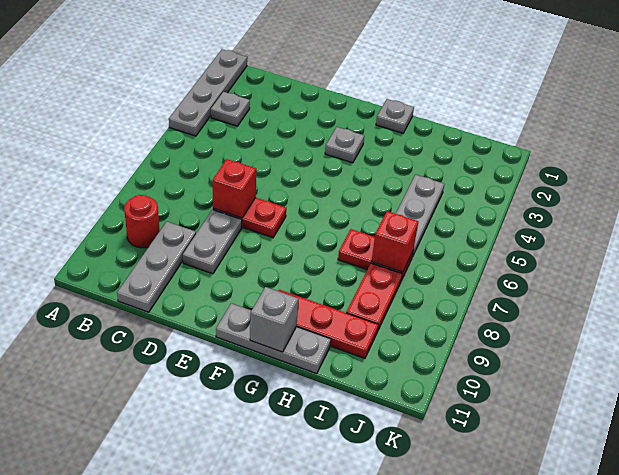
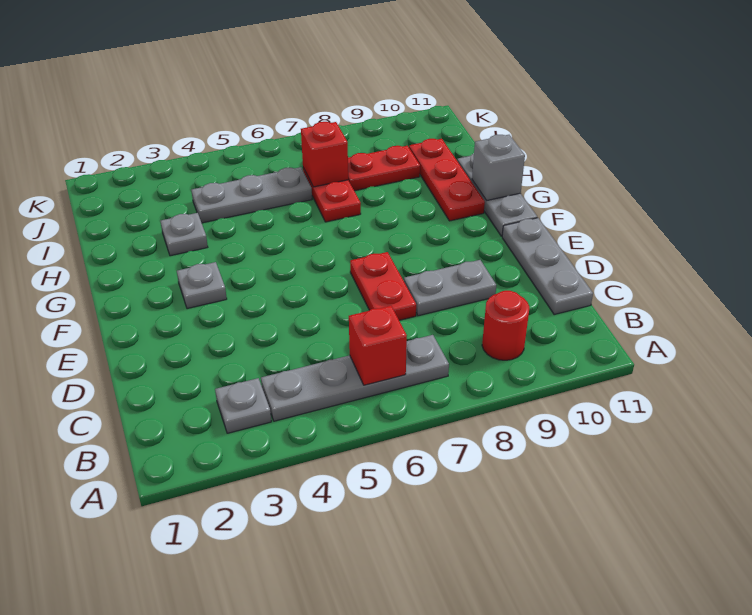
grey plate A1:A4 level 1 -> grey plate B4:B7 level 1
grey plate C9:C11 level 1 -> grey plate C11:E11 level 1
red brick D7 level 2 -> red brick B6 level 2
grey plate G1 level 1 -> grey plate H3 level 1

